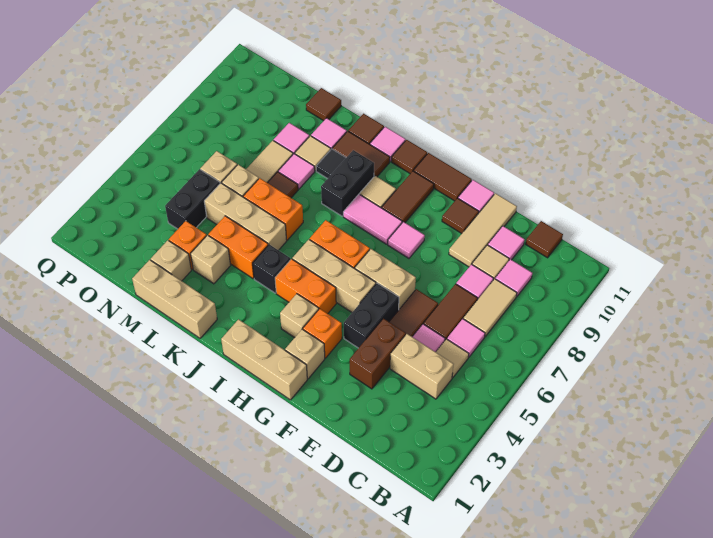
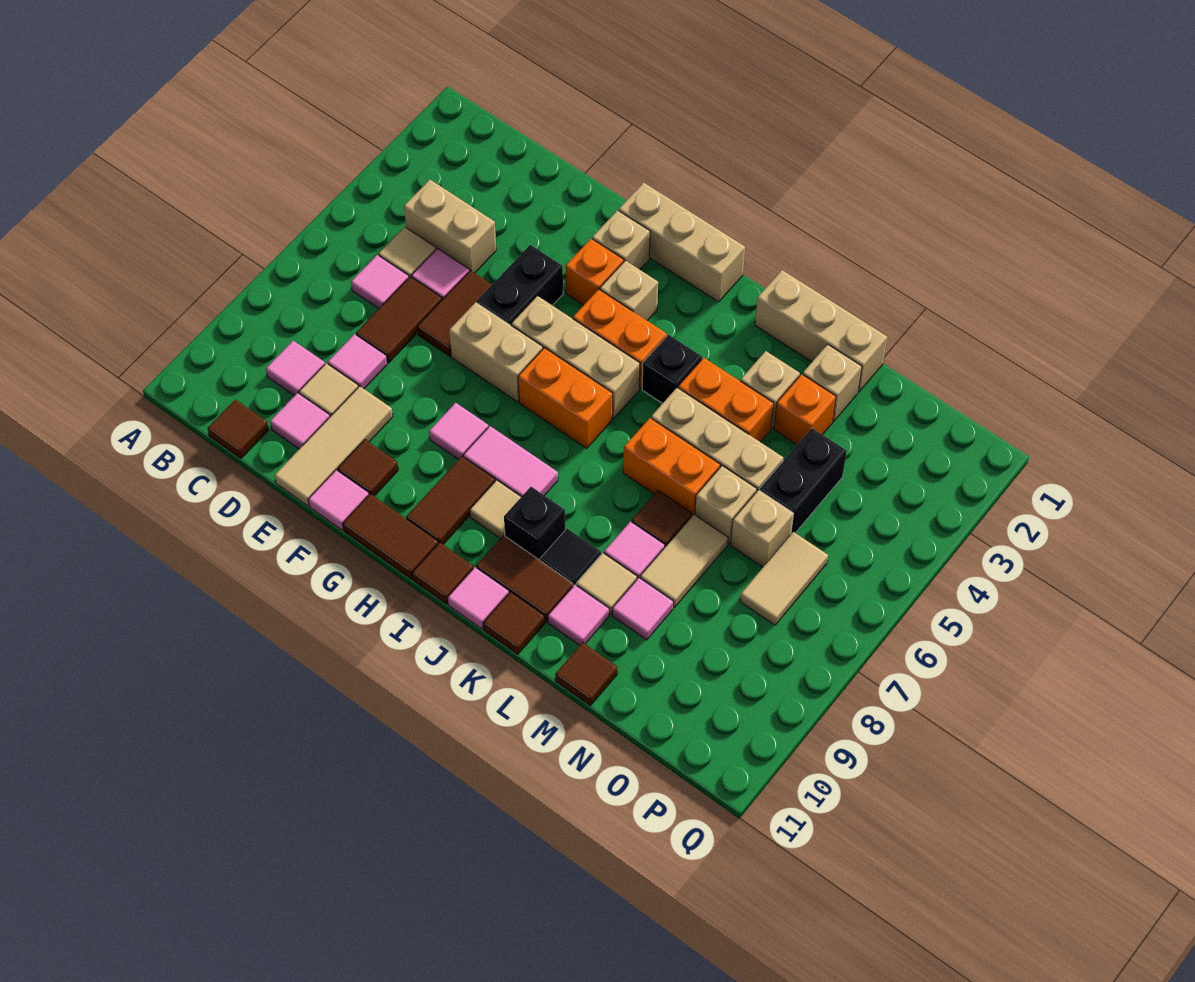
tan tile C7:C8 level 1 -> tan tile O6:O7 level 1
brown brick E3:E4 level 1 -> none
black brick J8:J9 level 1 -> black brick J9 level 1

